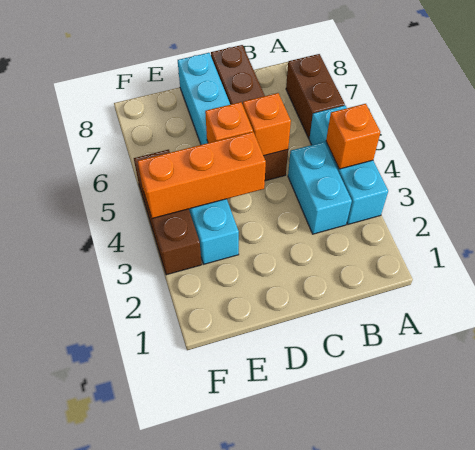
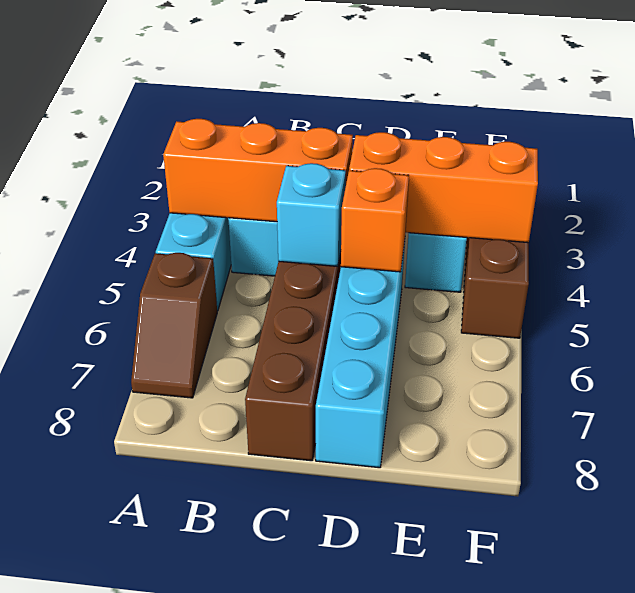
orange brick A4 level 2 -> orange brick A4:C4 level 2
brown brick A6:A7 level 1 -> brown slope A6:A7 level 1 top 6
orange brick C5 level 2 -> cyan brick C5 level 2

